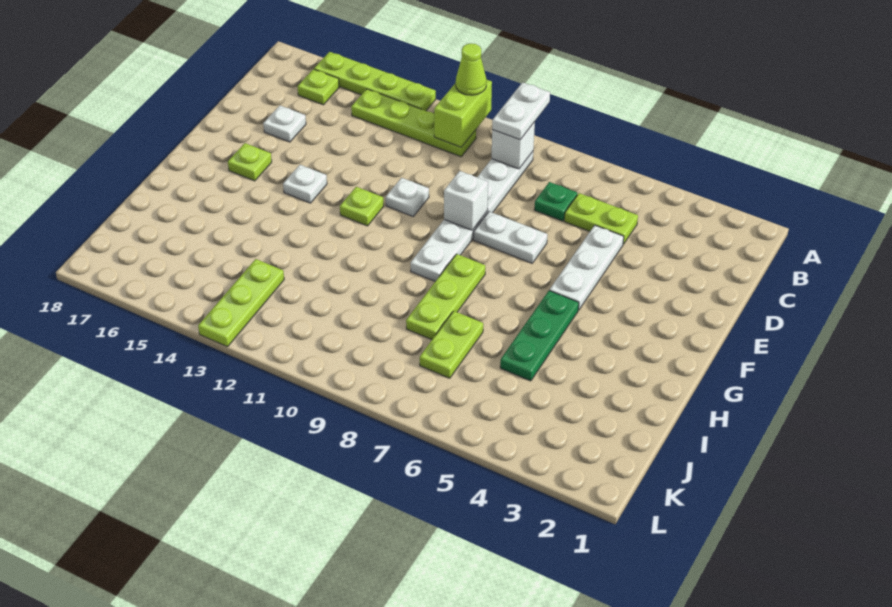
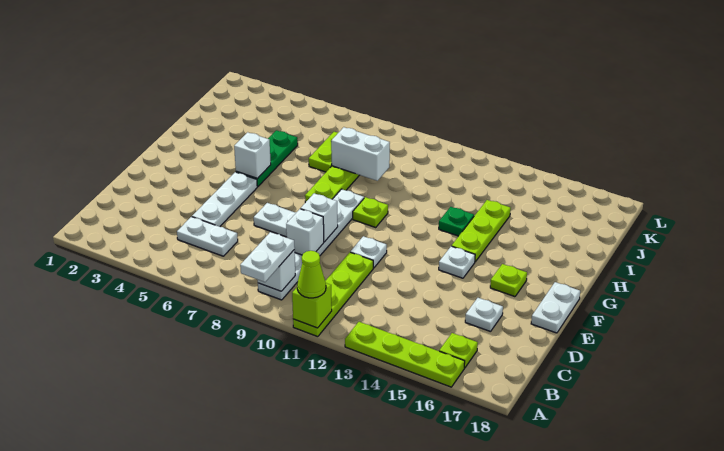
lime brick A11:B11 level 2 -> lime brick A11 level 2
lime plate B11:B14 level 1 -> lime plate A11:D11 level 1
lime plate C5:C6 level 1 -> white plate C5:C6 level 1
green plate C7 level 1 -> green plate H13 level 1
none -> white brick D9 level 2
none -> white plate E18:F18 level 1
lime plate F12 level 1 -> lime plate G10 level 1
none -> white brick G5 level 2
none -> white brick I8:I9 level 2
lime plate J13:L13 level 1 -> lime plate G14:I14 level 1

